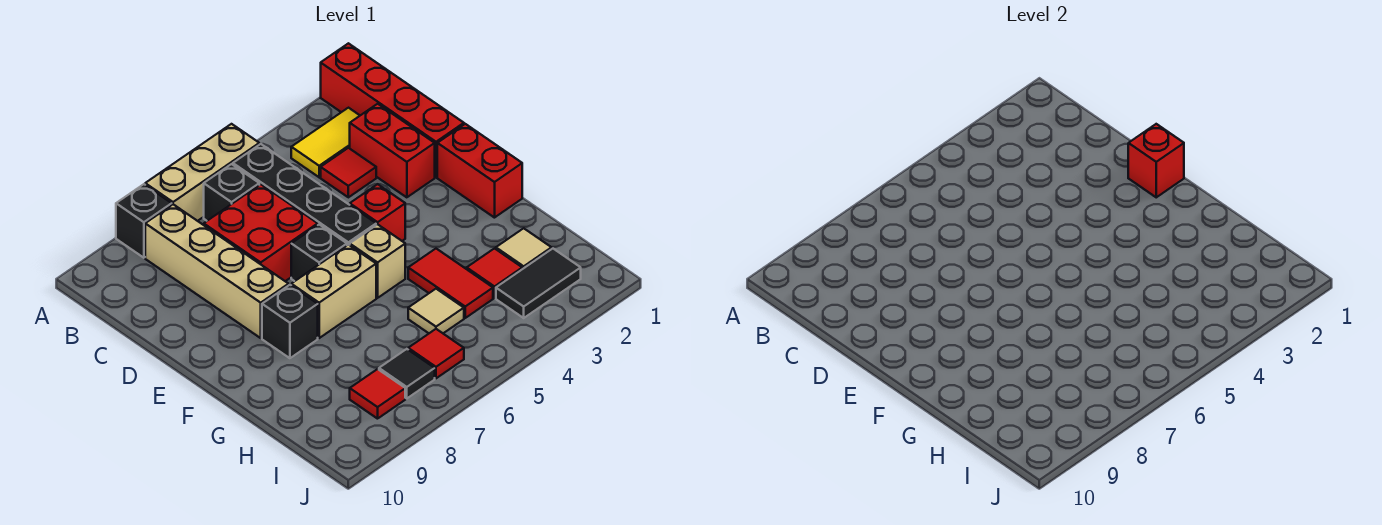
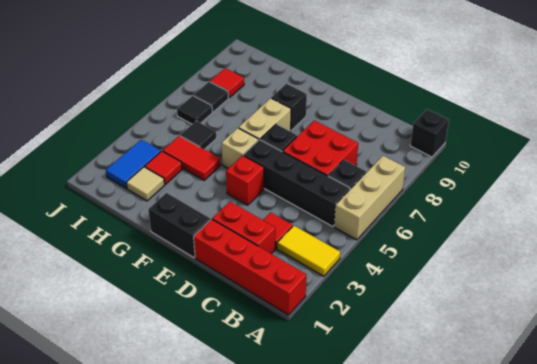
black brick A8 level 1 -> black brick A10 level 1
yellow tile B2:B3 level 1 -> yellow tile A3:B3 level 1
tan brick B8:E8 level 1 -> none
red brick E1:F1 level 1 -> black brick E1:F1 level 1
red brick E1 level 2 -> none
tan tile H5 level 1 -> black tile H5 level 1
black tile I2:I3 level 1 -> blue tile I2:I3 level 1
red tile I6 level 1 -> black tile I6 level 1

